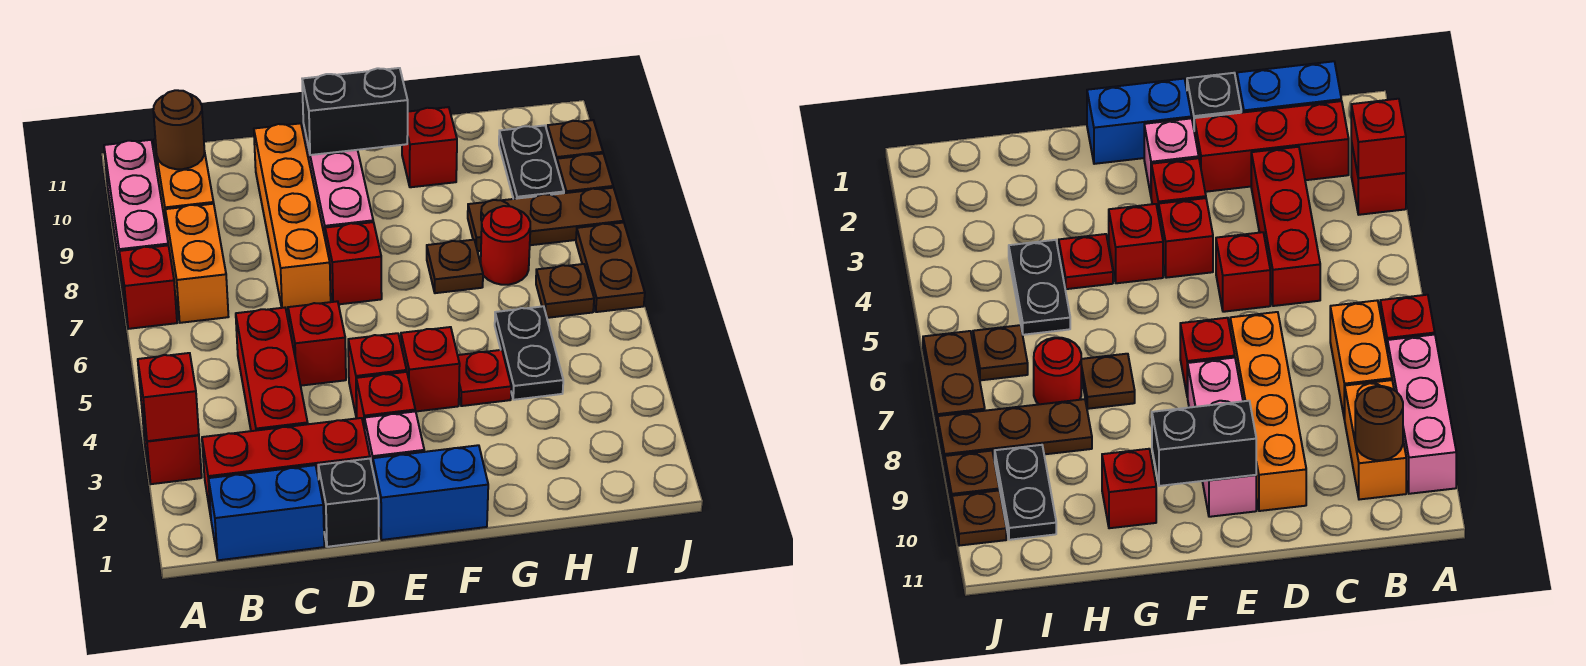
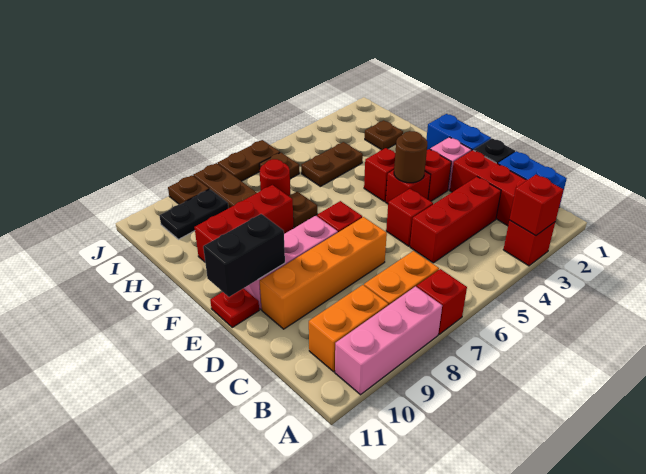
brown round brick B10 level 2 -> brown round brick E4 level 2
black brick E10:F10 level 2 -> black brick E10:E11 level 2
red plate G4 level 1 -> red plate E11 level 1
red brick G10 level 1 -> red brick G8:G10 level 1
black plate H4:H5 level 1 -> brown plate H4:H5 level 1
brown plate J10 level 1 -> brown plate H2 level 1

